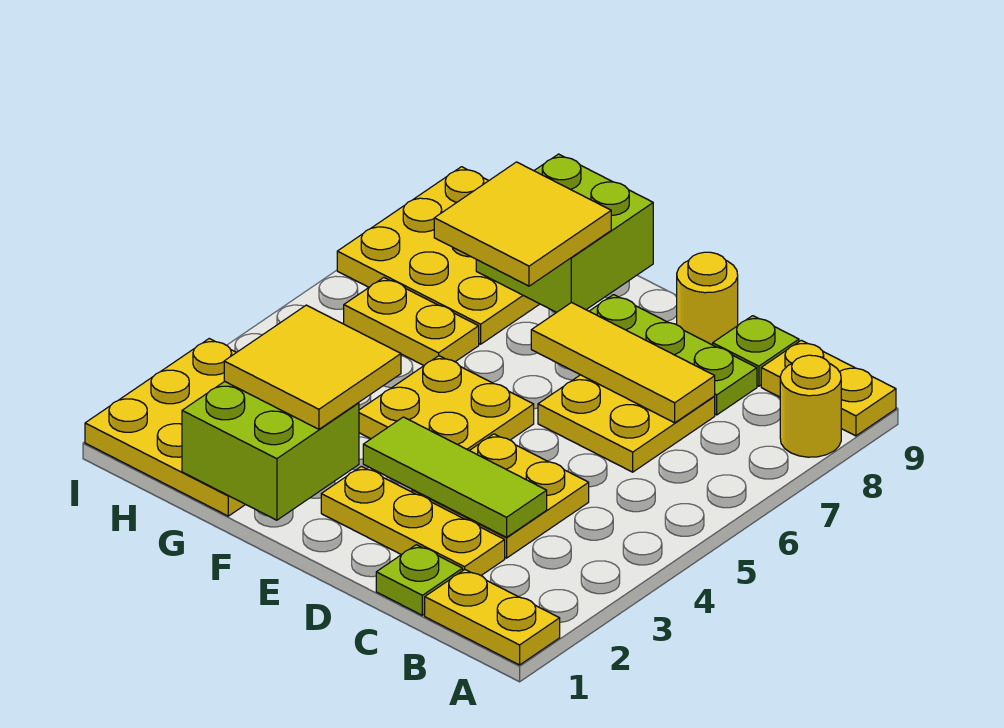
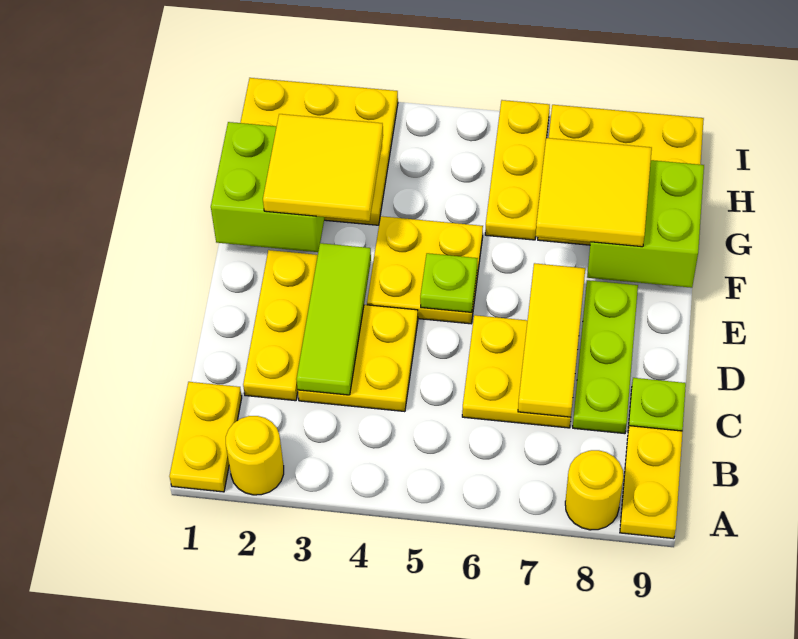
lime plate C1 level 1 -> lime plate E5 level 2
yellow round brick D9 level 1 -> yellow round brick A2 level 1
yellow plate G6:H6 level 1 -> yellow plate G6:I6 level 1

